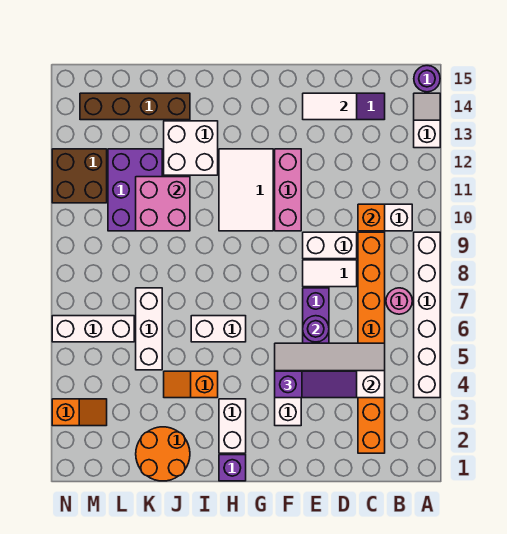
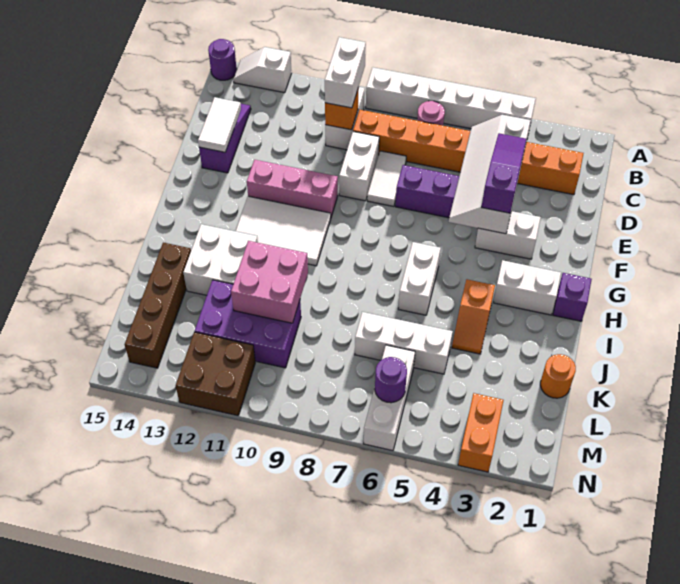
none -> white brick B10:C10 level 3
purple round brick E6 level 2 -> purple round brick M6 level 2
orange round brick J1:K2 level 1 -> orange round brick K1 level 1
orange slope M3:N3 level 1 top N -> orange brick M3:N3 level 1

